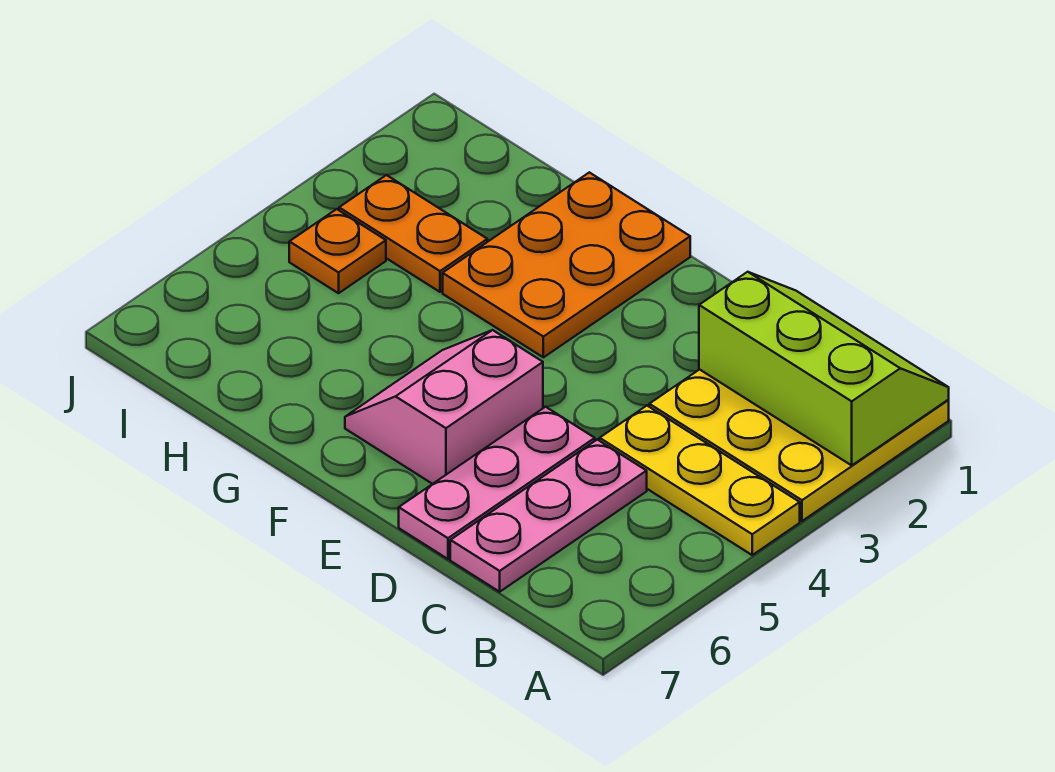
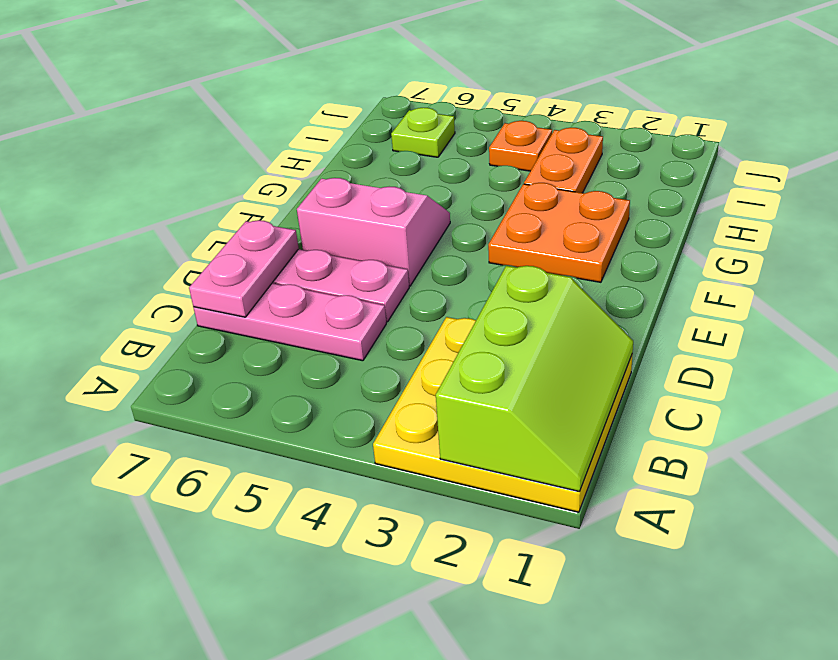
yellow plate A4:C4 level 1 -> none
none -> pink plate C7:D7 level 2
orange plate F1:G3 level 1 -> orange plate F2:G3 level 1
none -> lime plate I6 level 1

